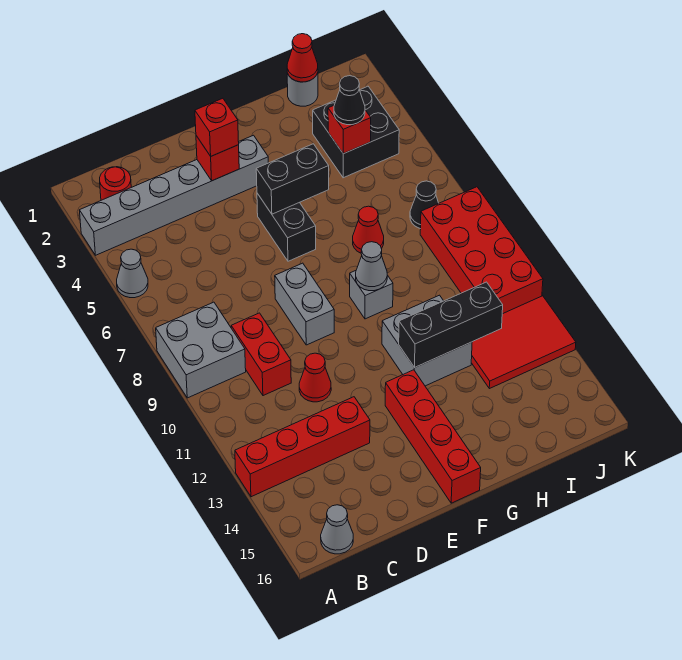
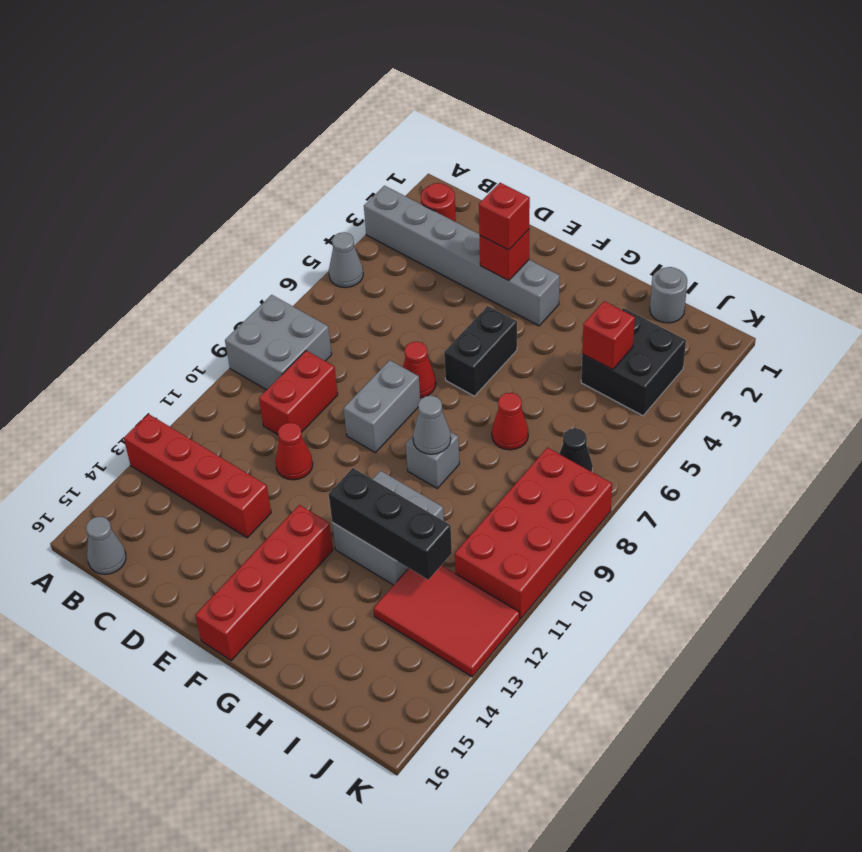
black brick F5:G5 level 2 -> none
red cone I1 level 2 -> red cone E7 level 1
black cone I4 level 3 -> none

